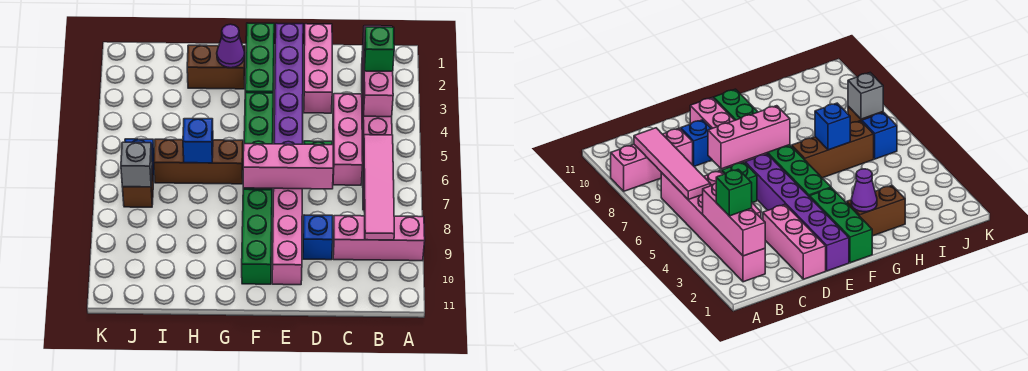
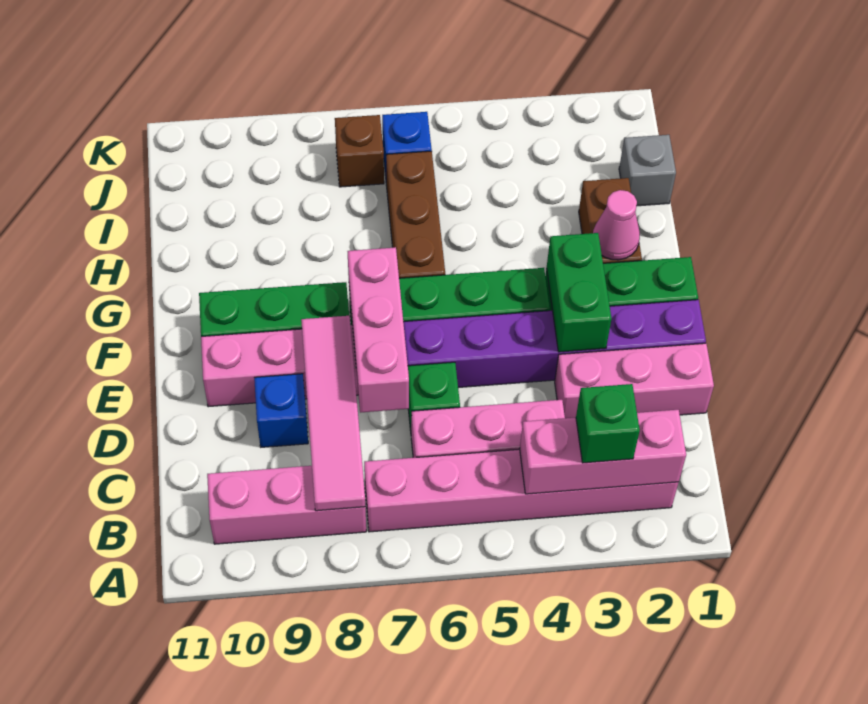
pink brick A9:C9 level 1 -> pink brick B8:B10 level 1
pink tile B6:B9 level 2 -> pink tile B8:E8 level 2
none -> green brick E3:F3 level 2
purple cone G2 level 2 -> pink cone G2 level 2
blue brick H6 level 2 -> none
grey brick J7 level 2 -> grey brick I1 level 1

